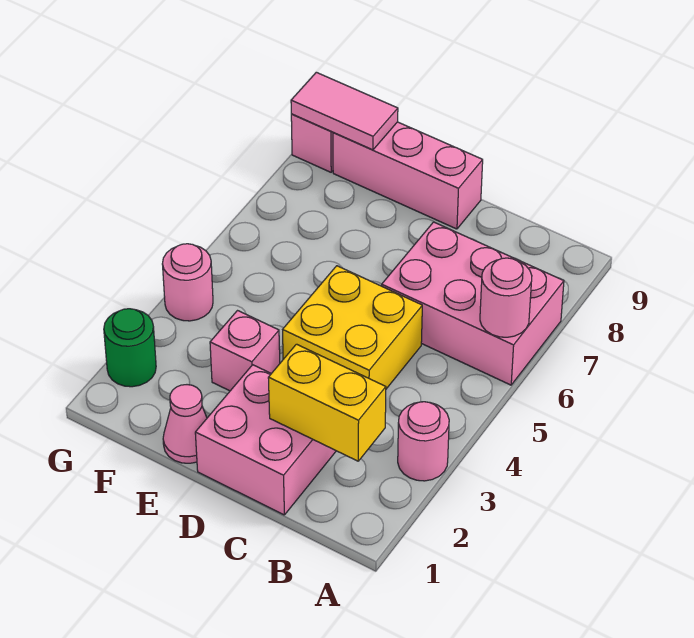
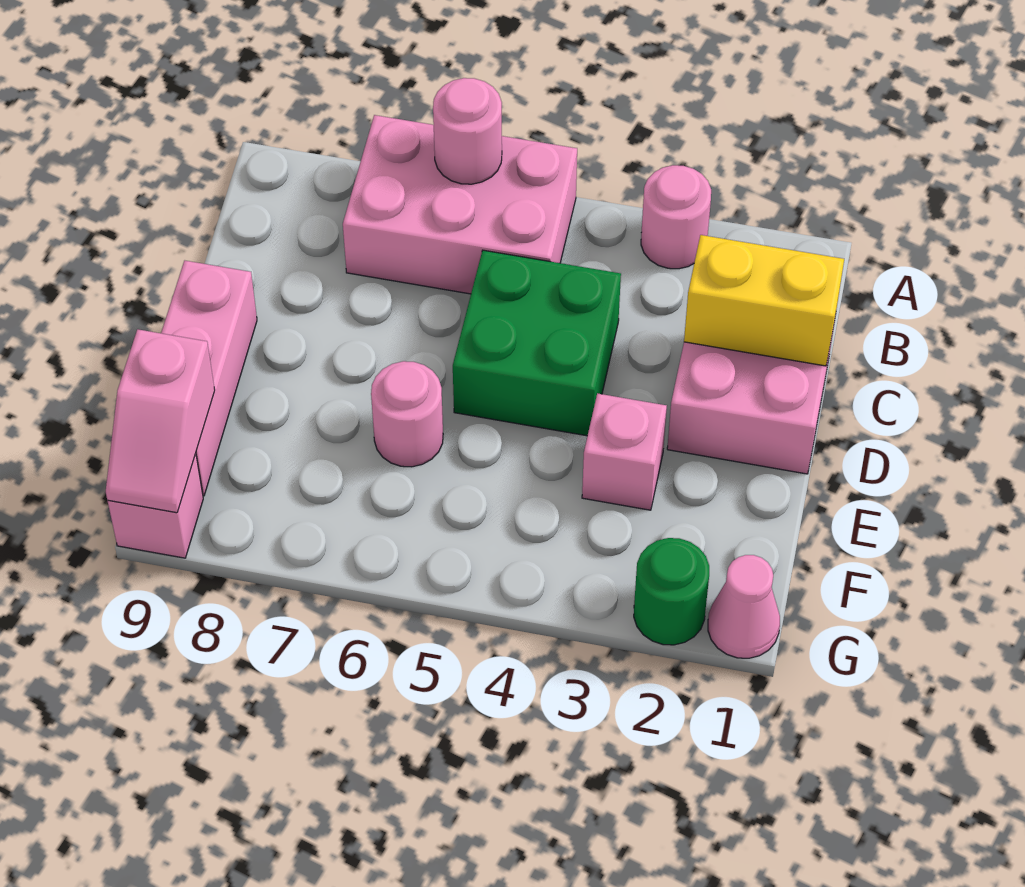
pink brick A6:C7 level 1 -> pink brick A5:B7 level 1
yellow brick B2:C2 level 2 -> yellow brick C1:C2 level 2
yellow brick C4:D5 level 1 -> green brick C4:D5 level 1
pink cone E1 level 1 -> pink cone G1 level 1
pink tile F9:G9 level 2 -> pink slope F9:G9 level 2 top F
pink round brick G4 level 1 -> pink round brick E6 level 1

